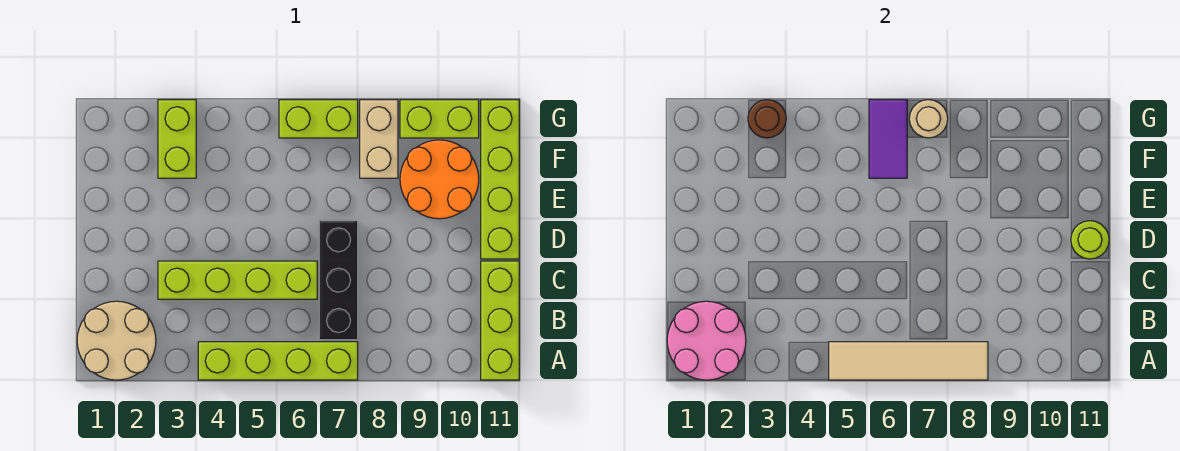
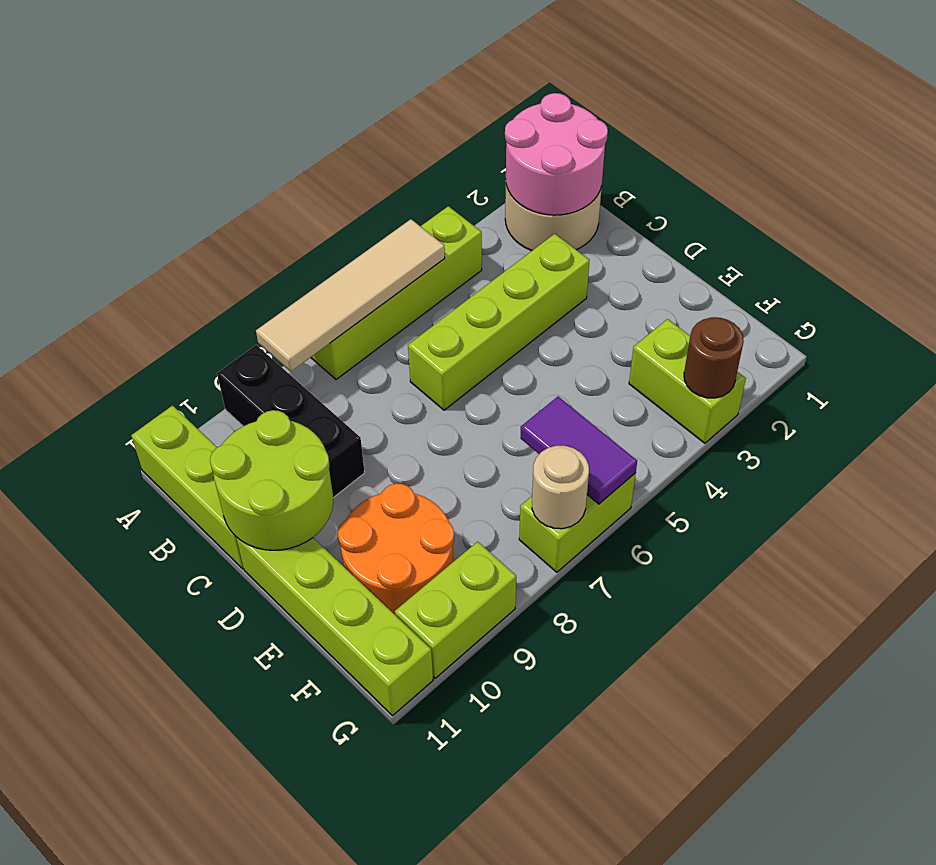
black brick B7:D7 level 1 -> black brick A9:C9 level 1
lime round brick D11 level 2 -> lime round brick C10:D11 level 2
tan brick F8:G8 level 1 -> none

